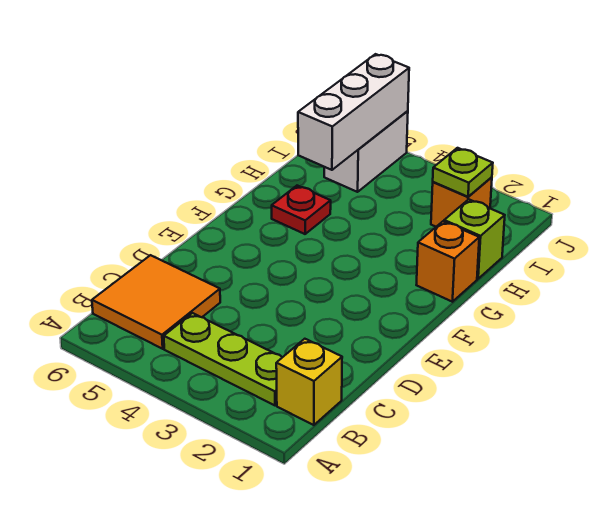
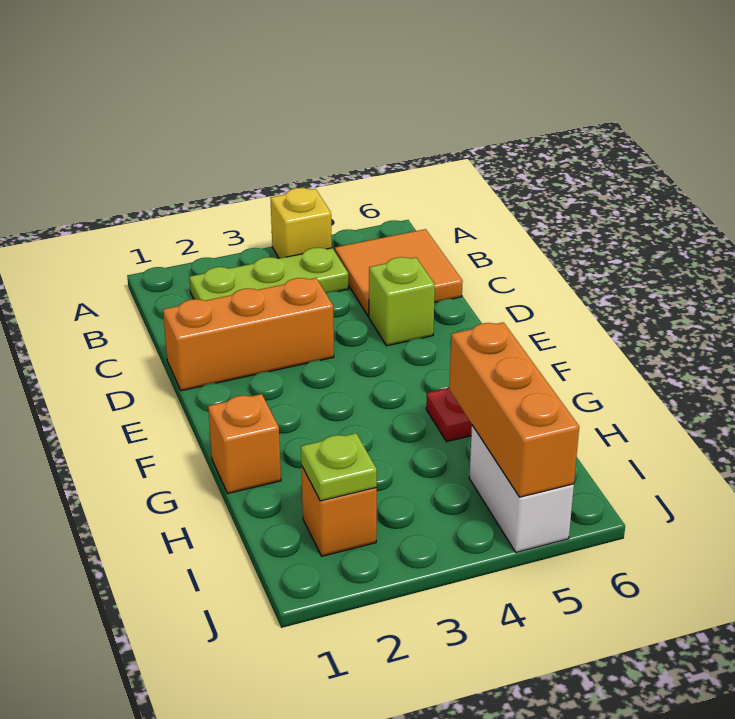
yellow brick B1 level 1 -> yellow brick A4 level 1
none -> orange brick D1:D3 level 1
lime brick H1 level 1 -> lime brick D5 level 1
white brick H5:J5 level 2 -> orange brick H5:J5 level 2

